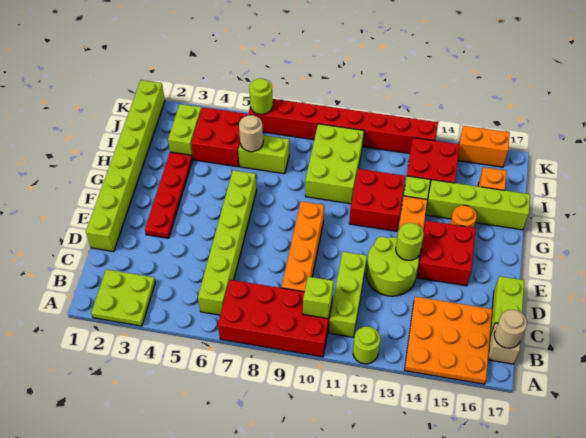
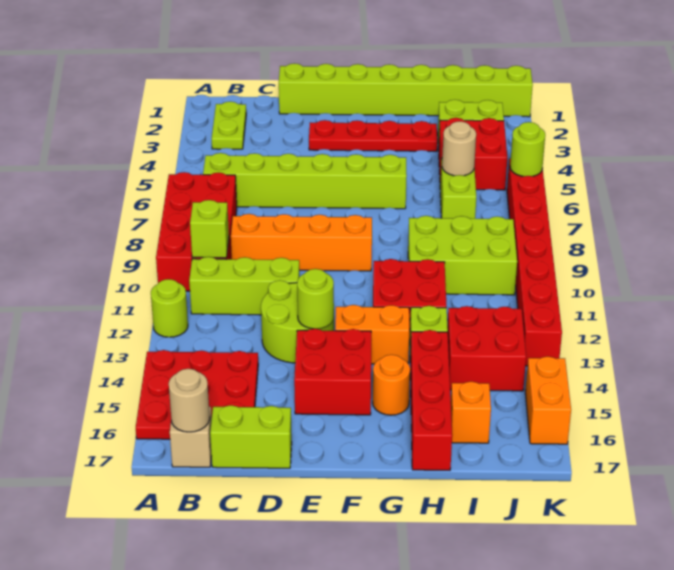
lime plate A2:B3 level 1 -> lime plate B2:B3 level 1
orange plate A14:C16 level 1 -> red plate A14:C16 level 1
lime brick H14:H17 level 1 -> red brick H14:H17 level 1

